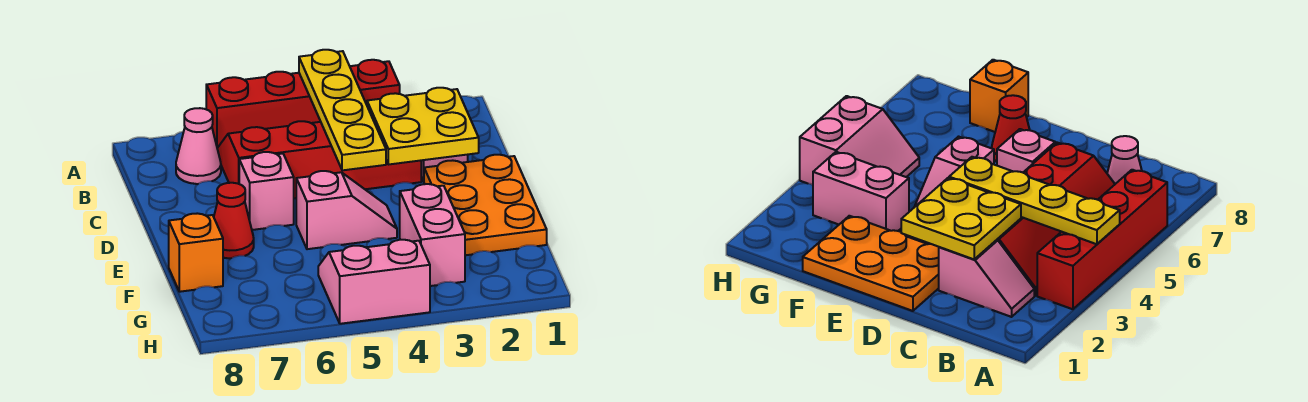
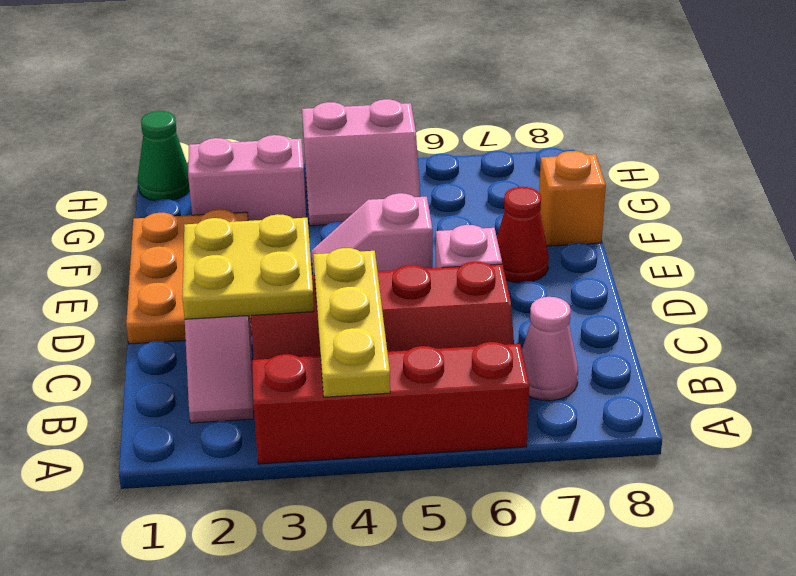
yellow plate A4:D4 level 2 -> yellow plate A4:C4 level 2
pink brick F3:G3 level 1 -> pink brick G2:G3 level 1
none -> green cone H1 level 1

